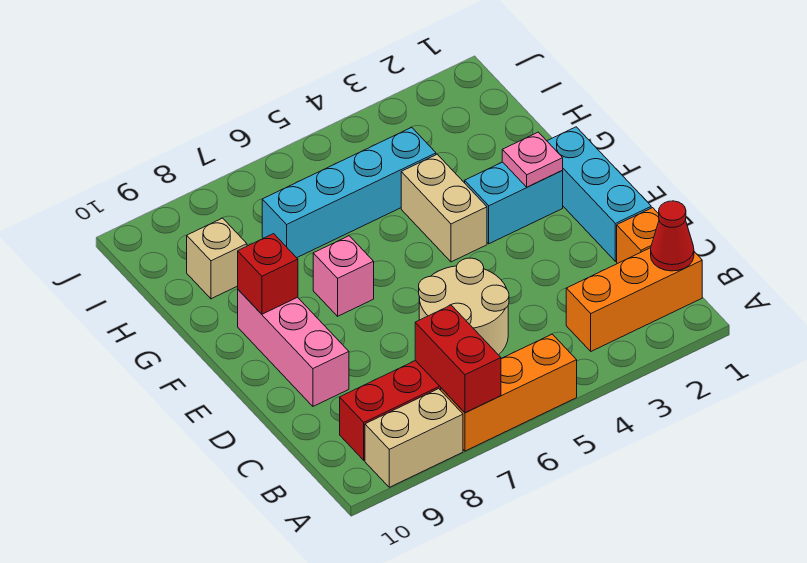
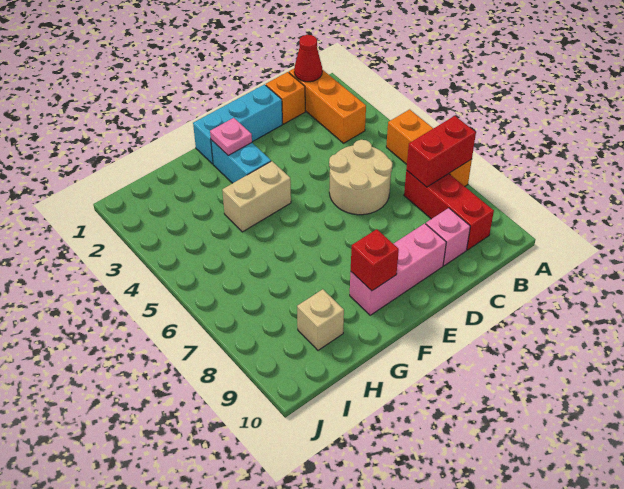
tan brick A8:A9 level 1 -> none
pink brick F7 level 1 -> pink brick C9 level 1
cyan brick H4:H7 level 1 -> none

